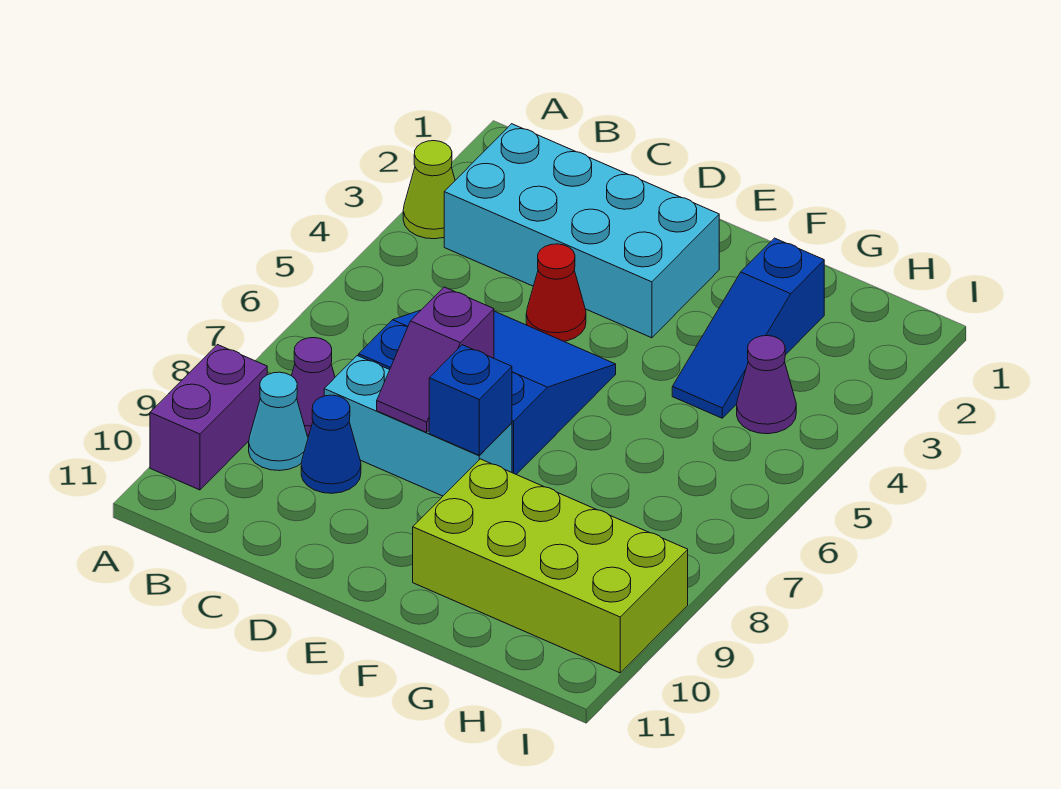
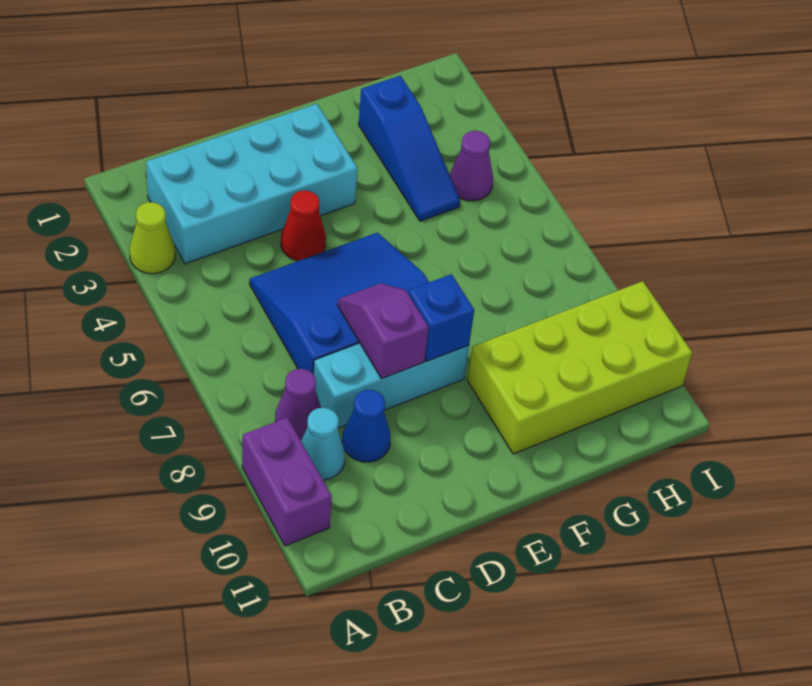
purple slope D7:D8 level 2 top 7 -> purple slope D7:D8 level 2 top 8

